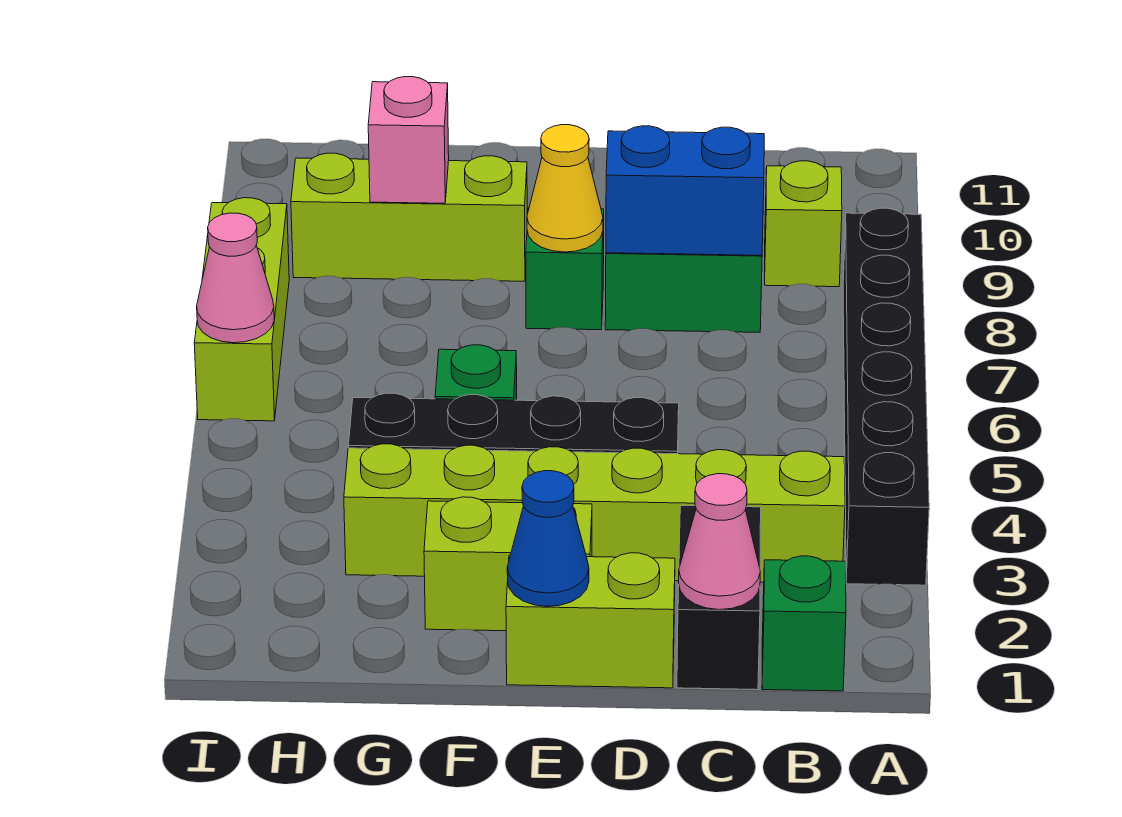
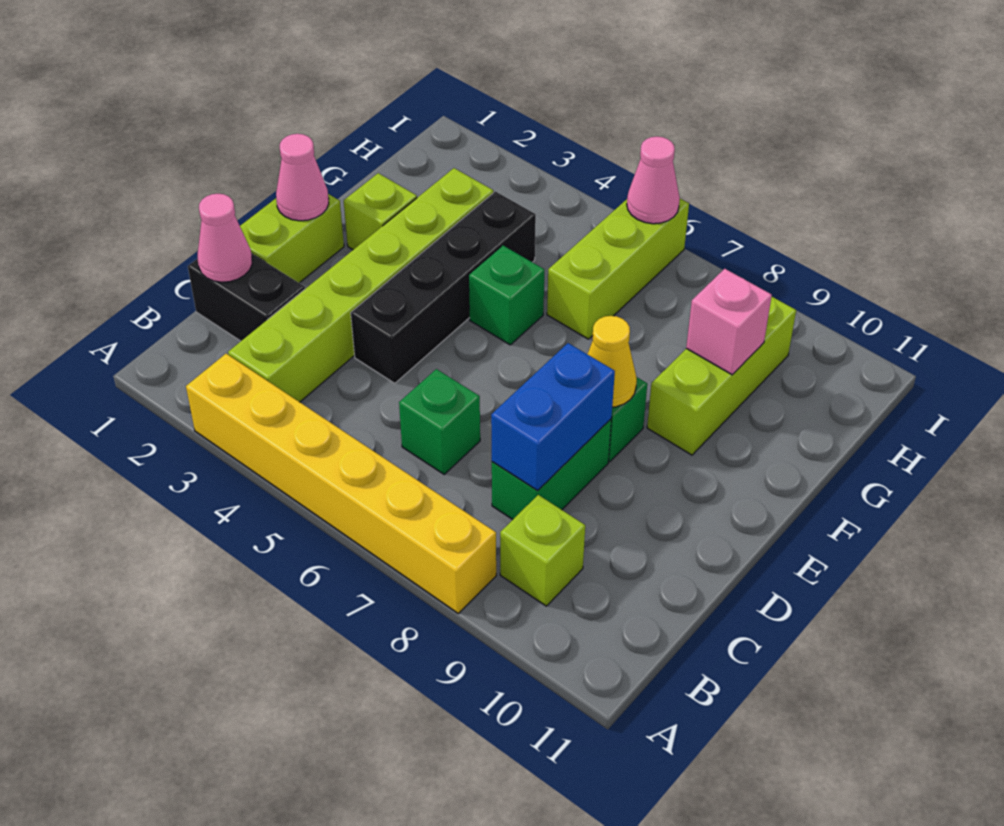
black brick A3:A8 level 1 -> yellow brick A3:A8 level 1
green brick B1 level 1 -> green brick C6 level 1
blue cone E1 level 2 -> pink cone E1 level 2
lime brick E2:F2 level 1 -> lime brick F2 level 1
lime brick I6:I8 level 1 -> lime brick G6:I6 level 1

